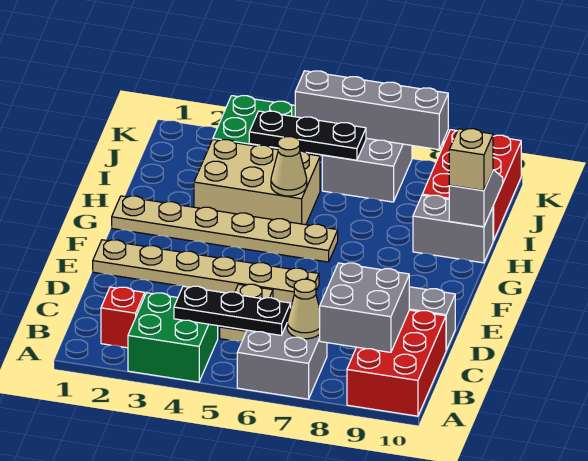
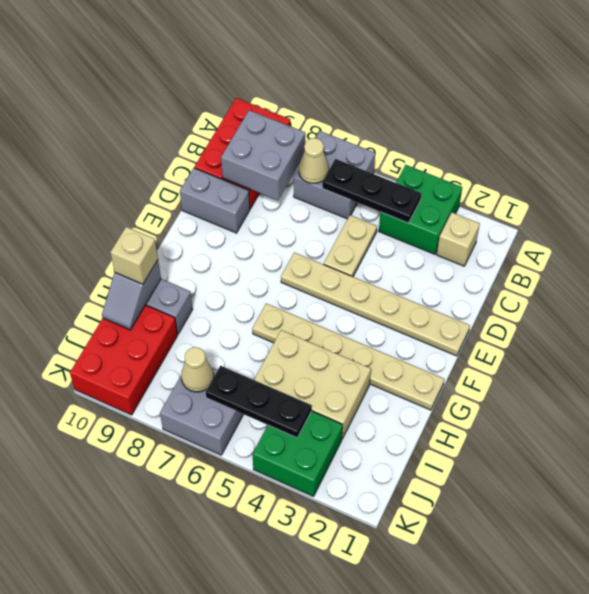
red brick B2 level 1 -> tan brick B2 level 1
tan cone H5 level 2 -> tan cone J7 level 2
grey brick K5:K8 level 2 -> none

